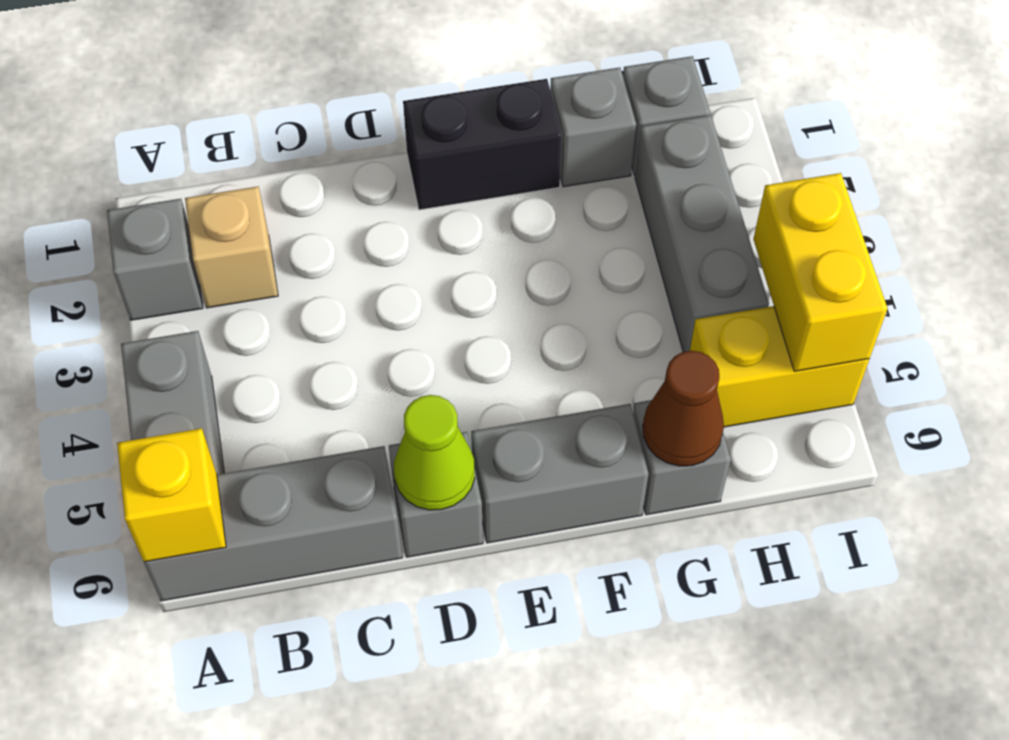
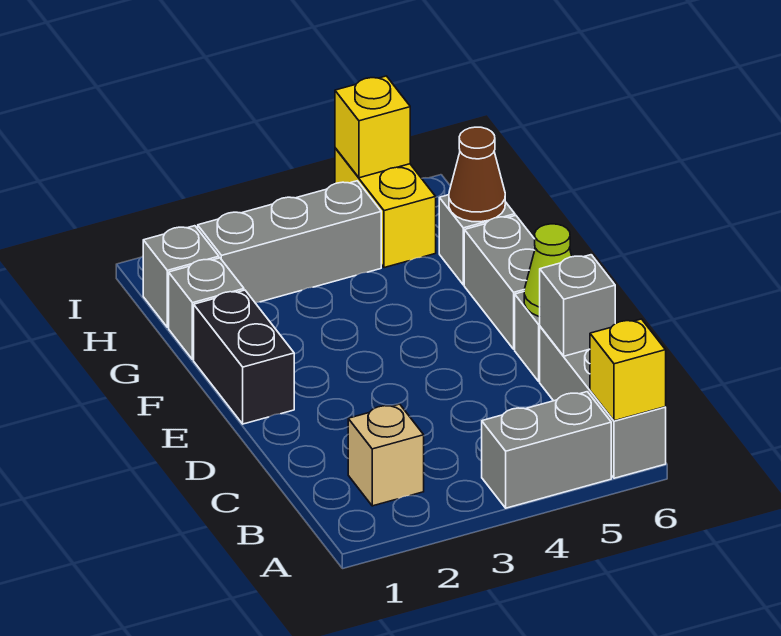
grey brick A2 level 1 -> grey brick C6 level 2
yellow brick I4:I5 level 2 -> yellow brick I5 level 2

